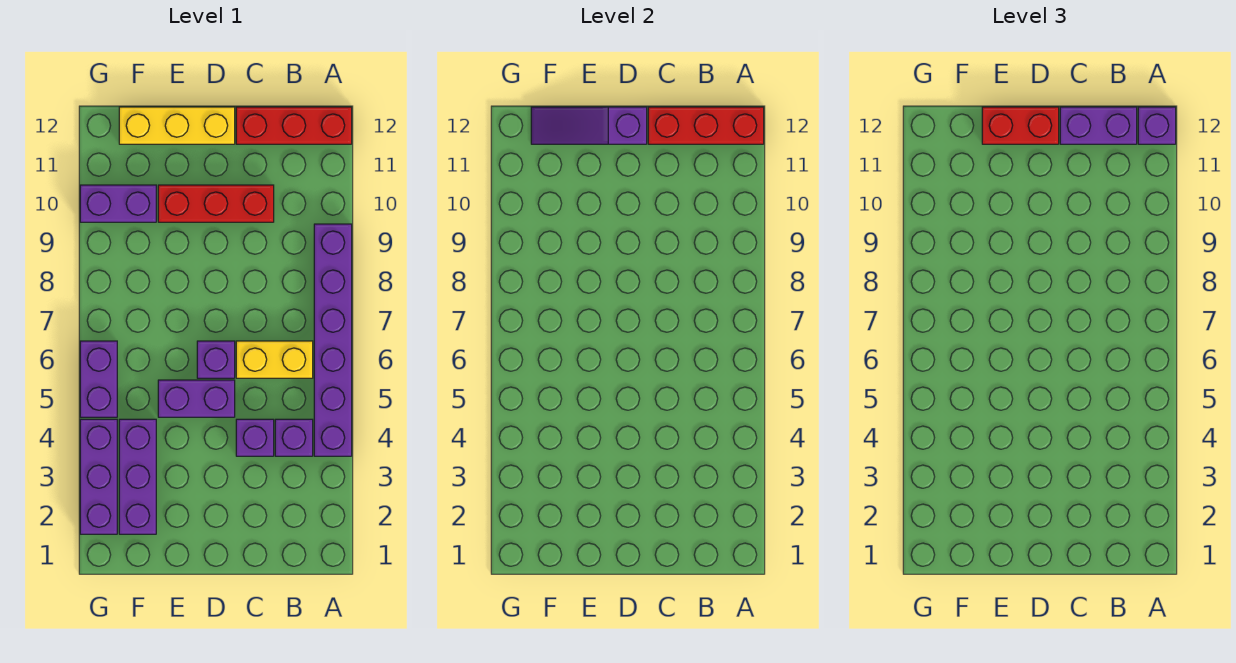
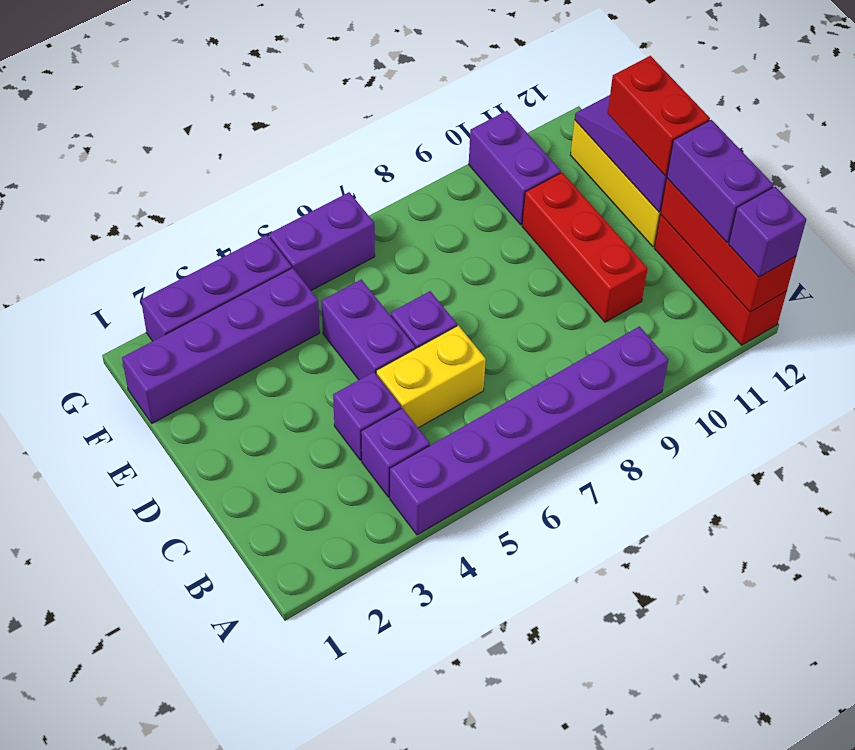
yellow brick B6:C6 level 1 -> yellow brick C5:C6 level 1
purple brick F2:F4 level 1 -> purple brick F1:F4 level 1

